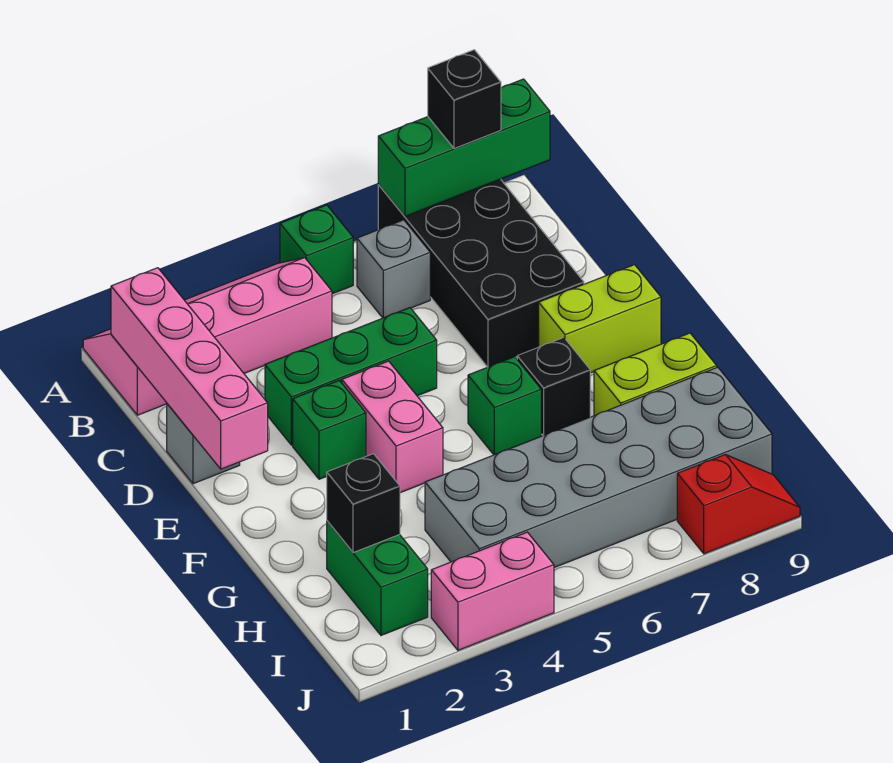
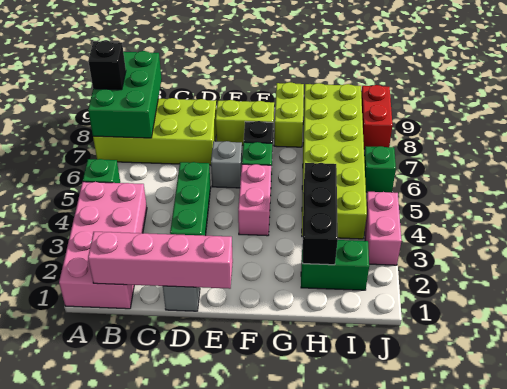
pink slope A1:B4 level 1 top B -> pink brick A1:B4 level 1
black brick A7:D8 level 1 -> lime brick A7:D8 level 1
green brick A7:A9 level 2 -> green brick A7:B9 level 2
grey brick B6 level 1 -> grey brick E6 level 1
green brick E3 level 1 -> green brick J6 level 1
pink brick E4:F4 level 1 -> pink brick F4:F5 level 1
lime brick E8:E9 level 1 -> lime brick E8:F8 level 1
black brick H2 level 2 -> black brick H2:H4 level 2
grey brick H4:I9 level 1 -> lime brick H4:I9 level 1
red slope J8:J9 level 1 top 8 -> red brick J8:J9 level 1

